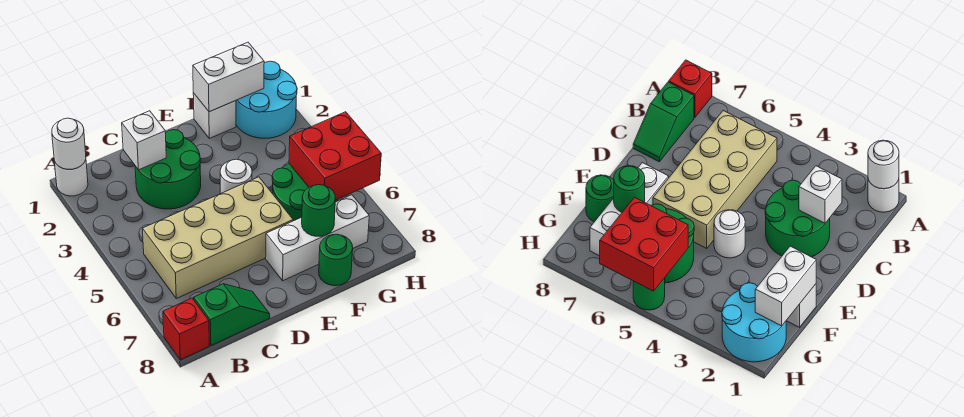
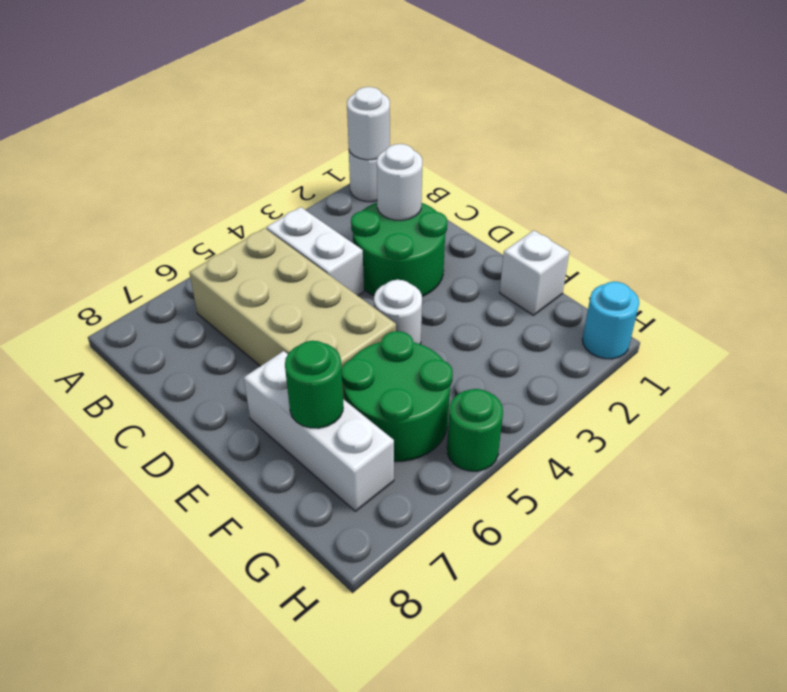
red brick A8 level 1 -> none
green slope B8:C8 level 1 top B -> none
white brick C2 level 2 -> white round brick C2 level 2
white brick F1:G1 level 2 -> white brick B4:C4 level 1
green round brick F8 level 1 -> none
cyan round brick G1:H2 level 1 -> cyan round brick H1 level 1
red brick G5:H6 level 2 -> none

